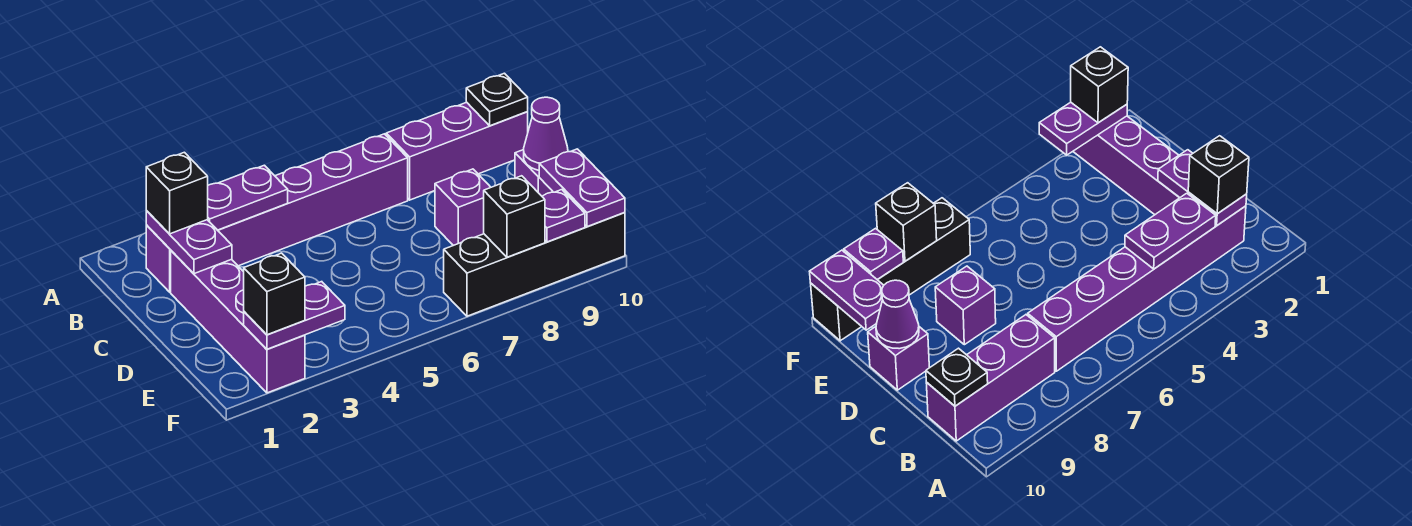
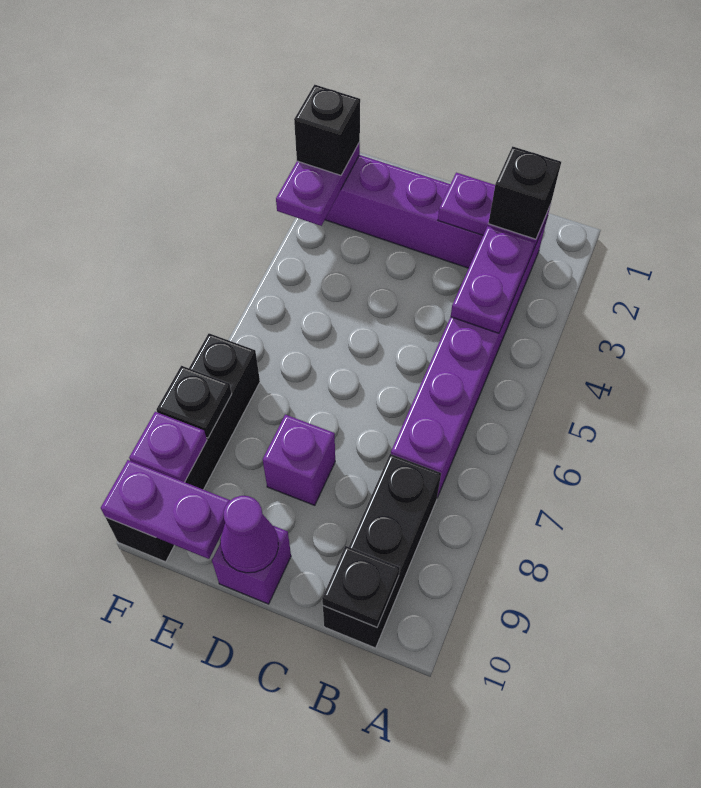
purple brick B8:B10 level 1 -> black brick B8:B10 level 1
black brick F8 level 2 -> black plate F8 level 2

